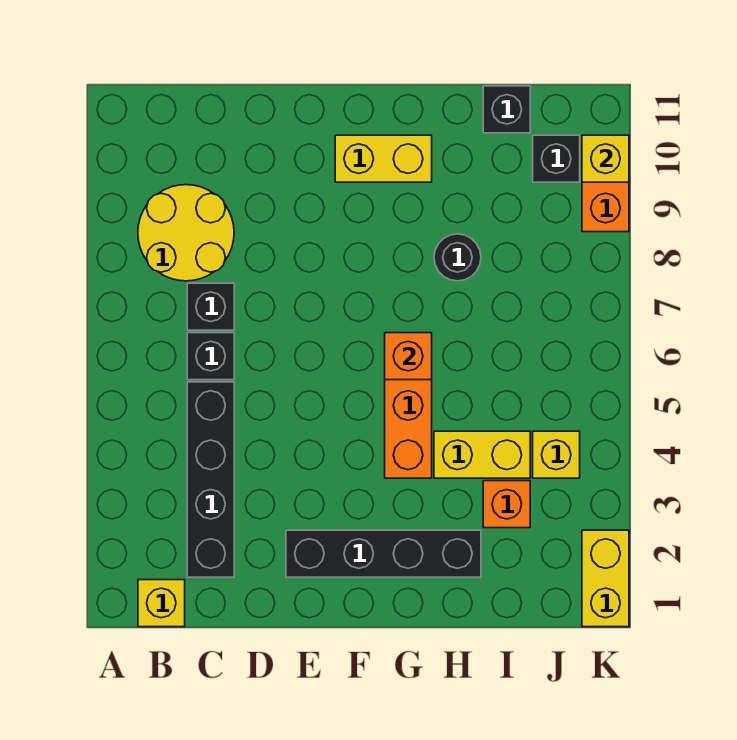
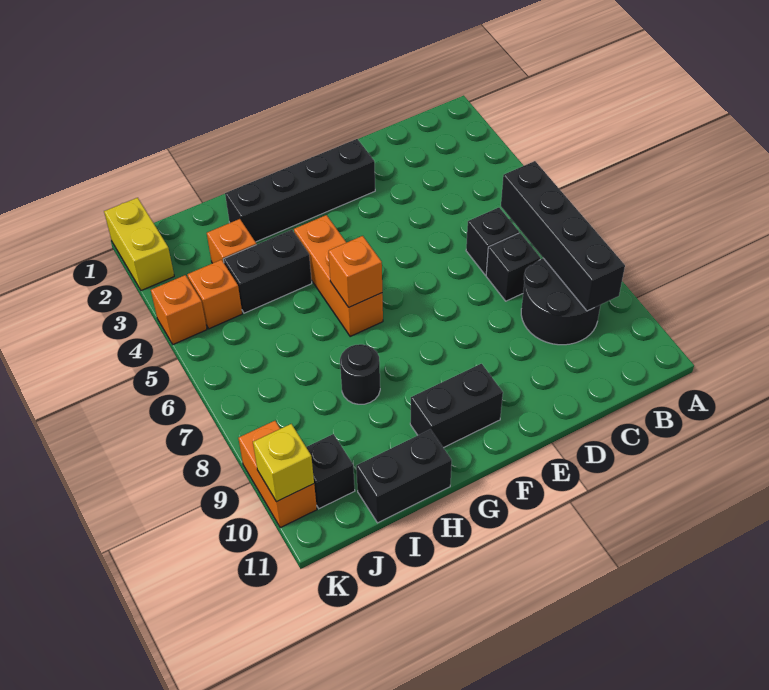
yellow brick B1 level 1 -> none
yellow round brick B8:C9 level 1 -> black round brick B8:C9 level 1
black brick C2:C5 level 1 -> black brick B6:B9 level 2
yellow brick F10:G10 level 1 -> black brick F10:G10 level 1
yellow brick H4:I4 level 1 -> black brick H4:I4 level 1
black brick I11 level 1 -> black brick H11:I11 level 1
yellow brick J4 level 1 -> orange brick J4 level 1
none -> orange brick K4 level 1

